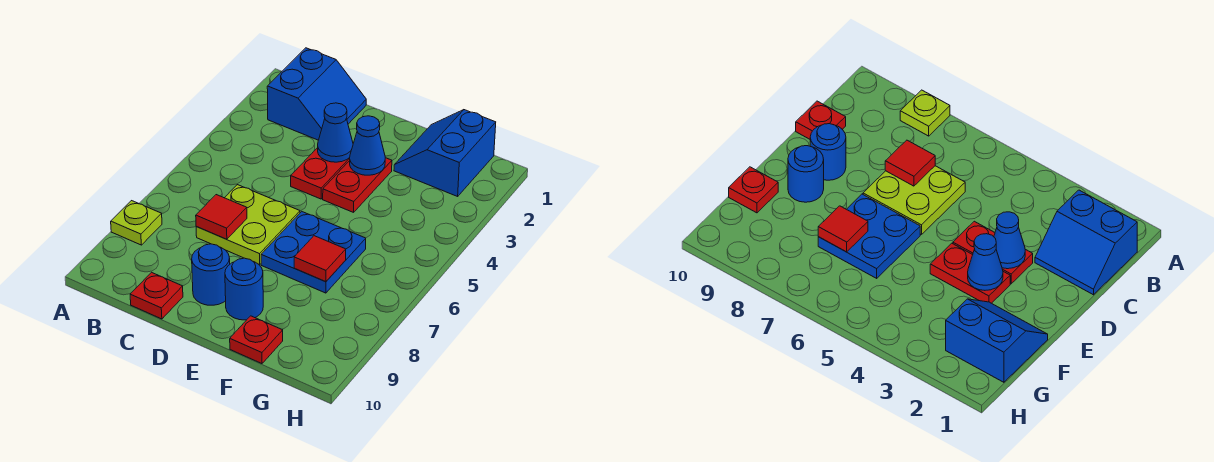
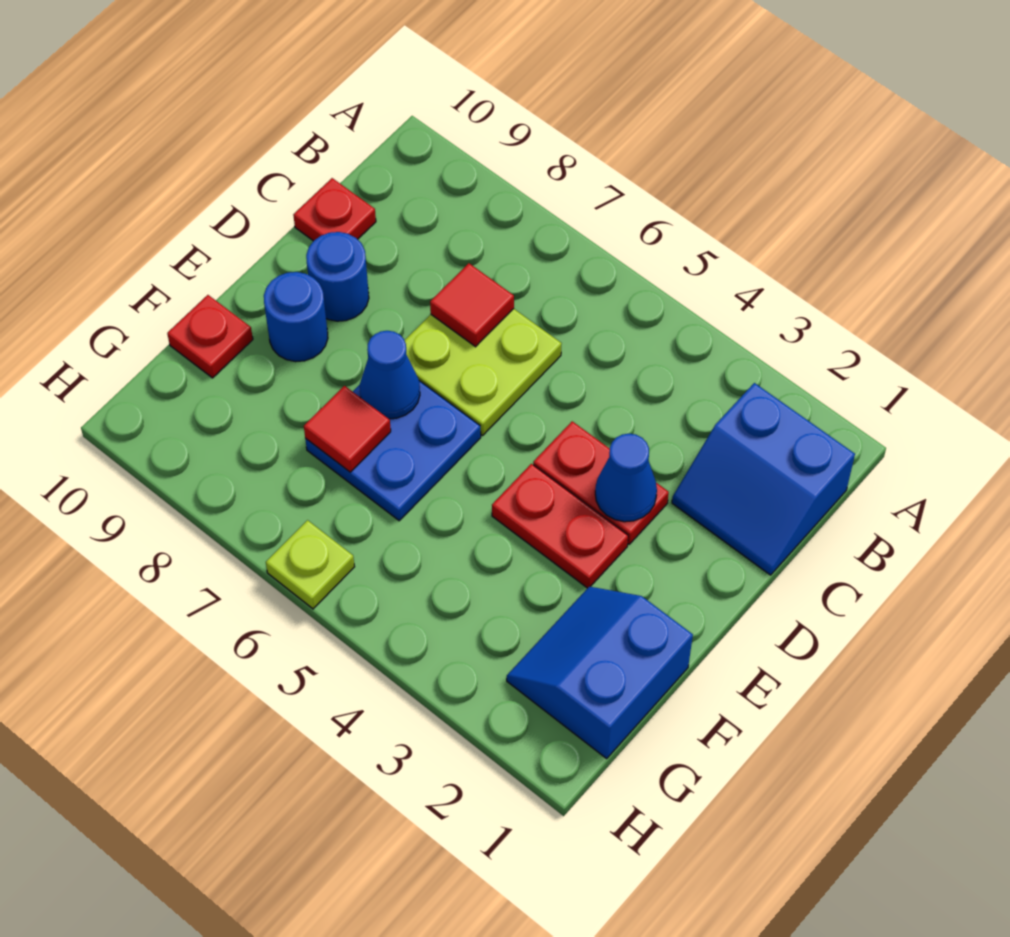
lime plate A8 level 1 -> lime plate H6 level 1
blue cone E3 level 2 -> blue cone E7 level 2
blue slope F1:G2 level 1 top G -> blue slope F1:G2 level 1 top 1

